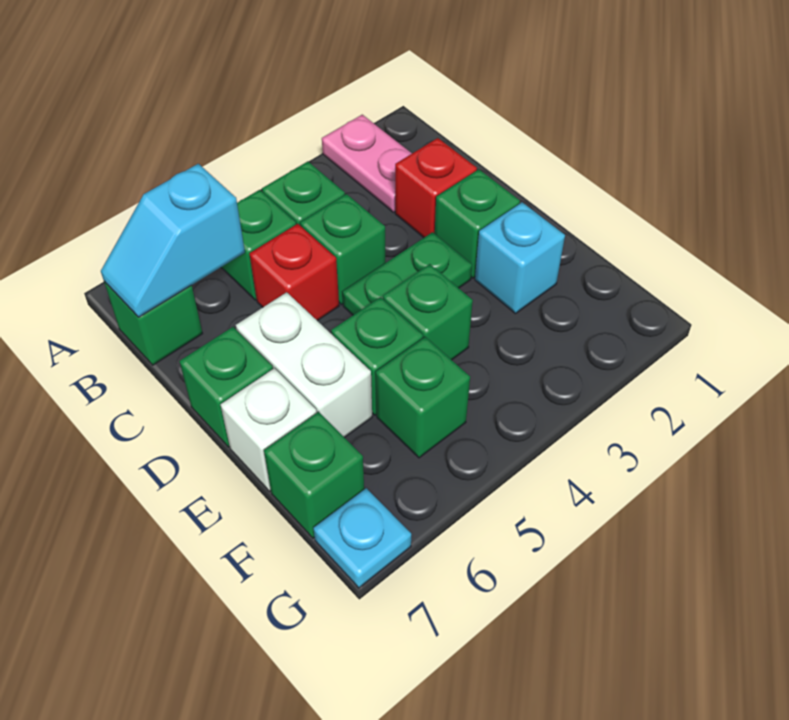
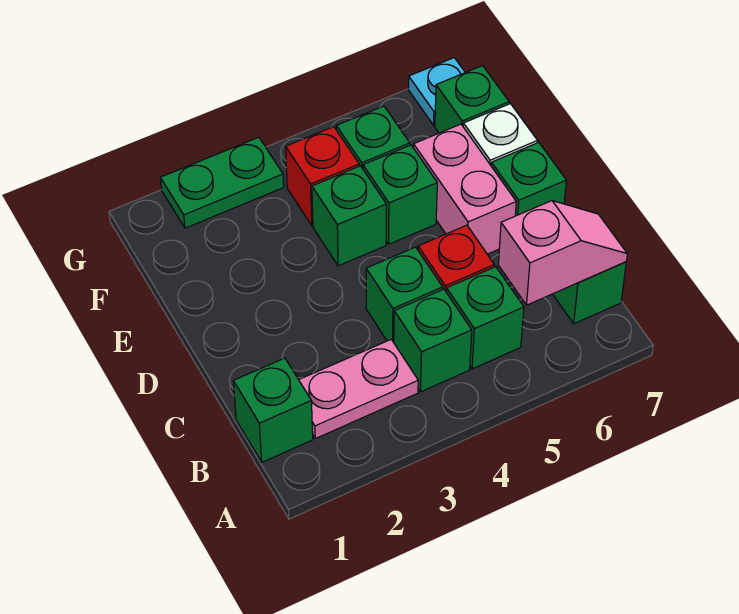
pink plate A2:B2 level 1 -> pink plate B2:B3 level 1
cyan slope B6:B7 level 2 top 6 -> pink slope B6:B7 level 2 top 6
red brick C2 level 1 -> red brick F4 level 1
green brick D2 level 1 -> green brick B1 level 1
green plate D3:D4 level 1 -> green plate G2:G3 level 1
white brick D6:E6 level 1 -> pink brick D6:E6 level 1
cyan brick E2 level 1 -> none

